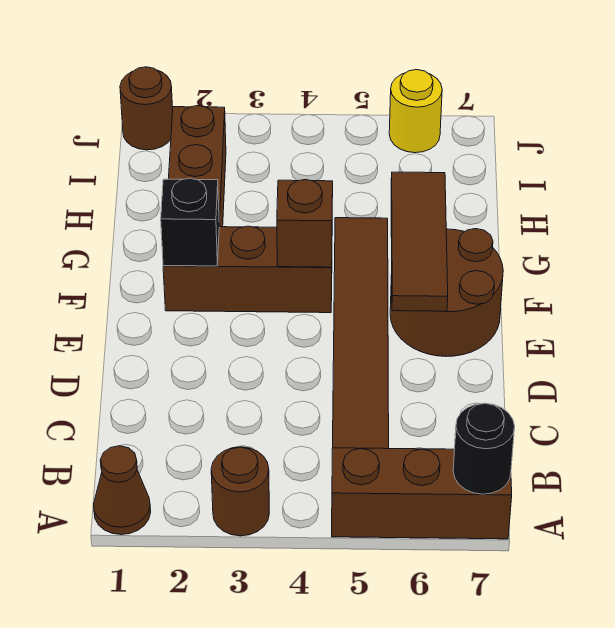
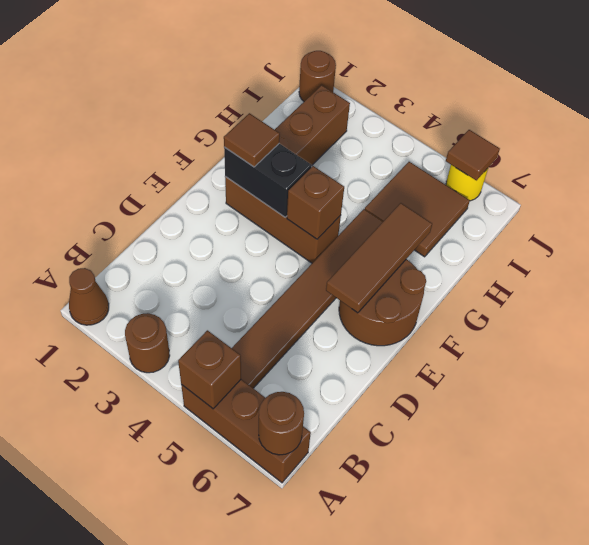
none -> brown brick A5 level 2
black round brick A7 level 2 -> brown round brick A7 level 2
black brick F2 level 2 -> black brick F2:F3 level 2
none -> brown tile F2 level 3
none -> brown tile H5:I6 level 1
none -> brown tile J6 level 2

